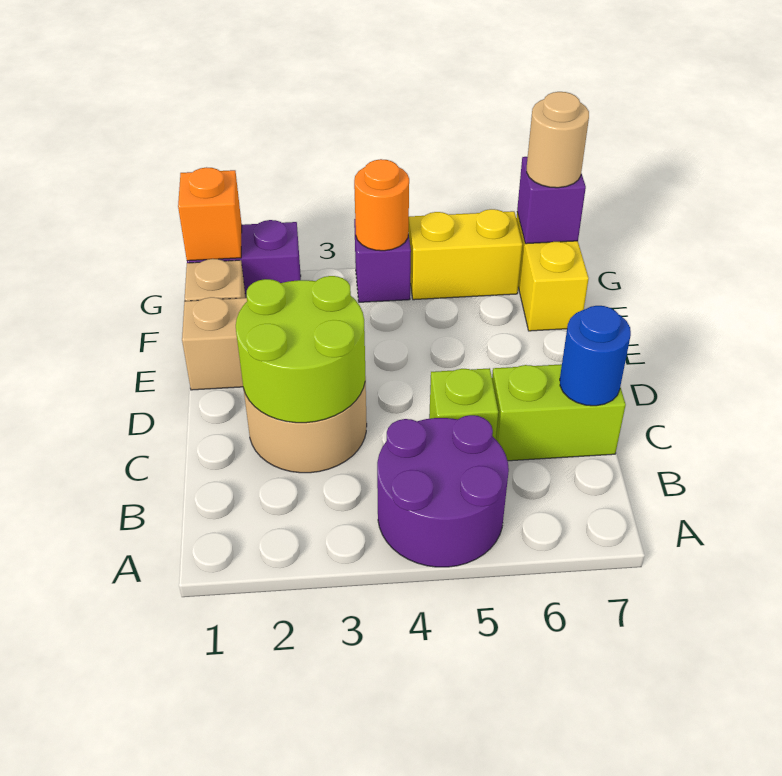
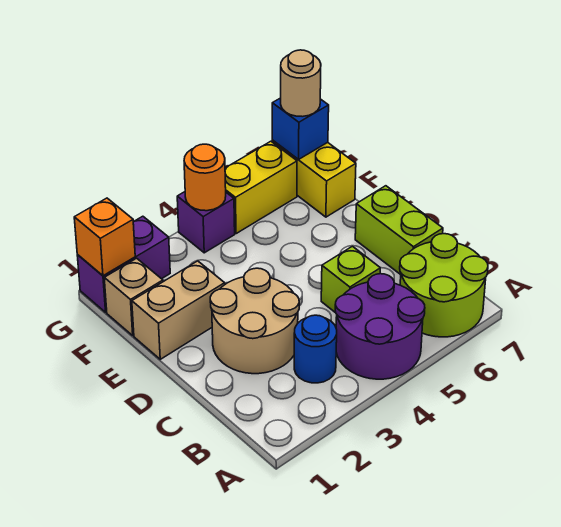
lime round brick C2:D3 level 2 -> lime round brick A6:B7 level 1
lime brick C6:C7 level 1 -> lime brick C7:D7 level 1
blue round brick C7 level 2 -> blue round brick B3 level 1
purple brick G7 level 2 -> blue brick G7 level 2

